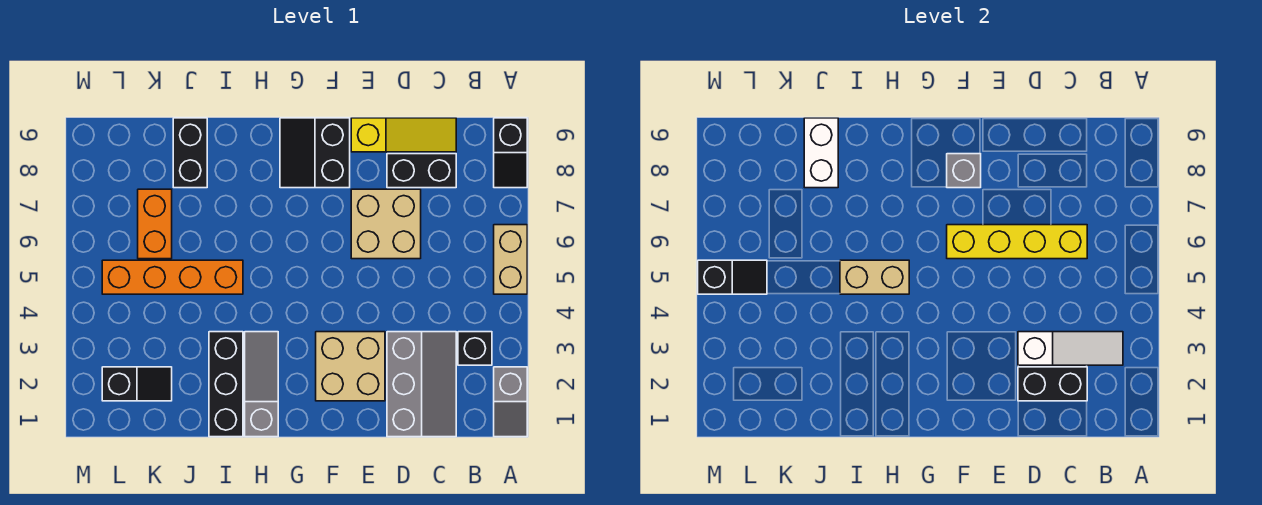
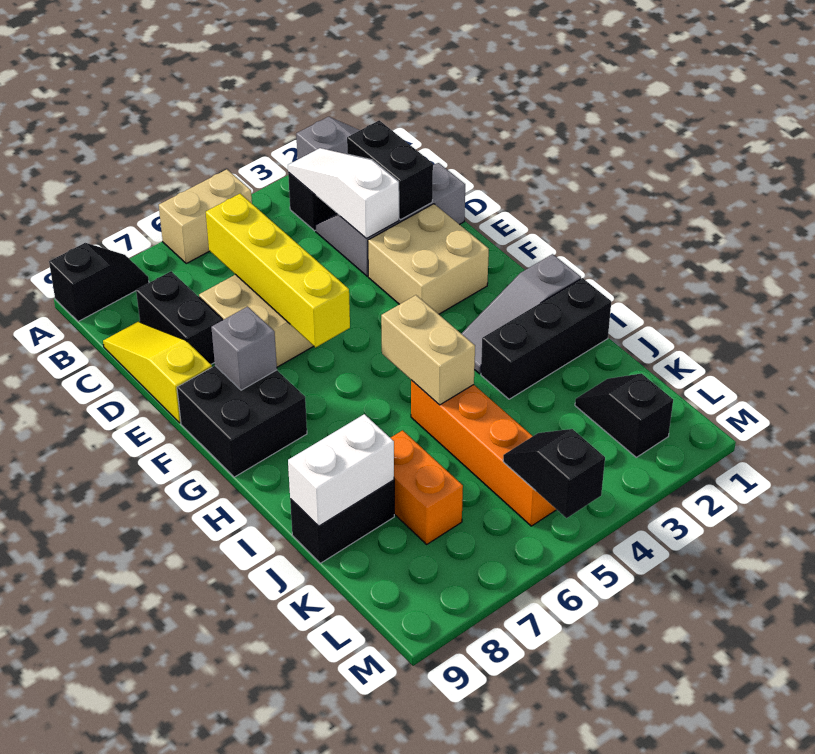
black slope F8:G9 level 1 top F -> black brick F8:G9 level 1
orange brick K6:K7 level 1 -> orange brick J7:K7 level 1

